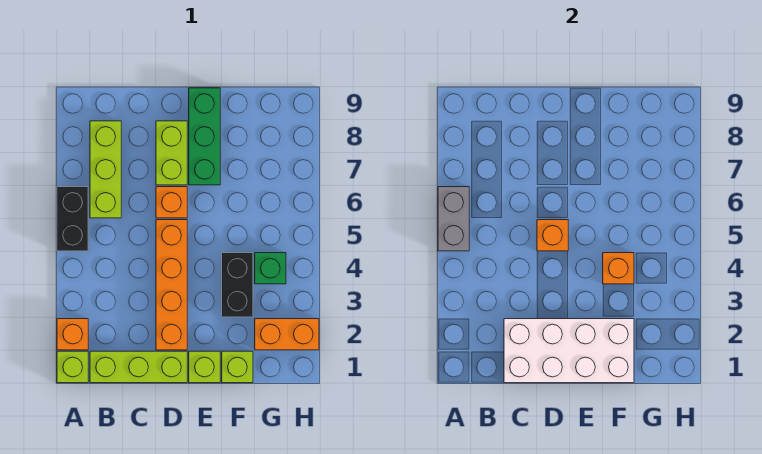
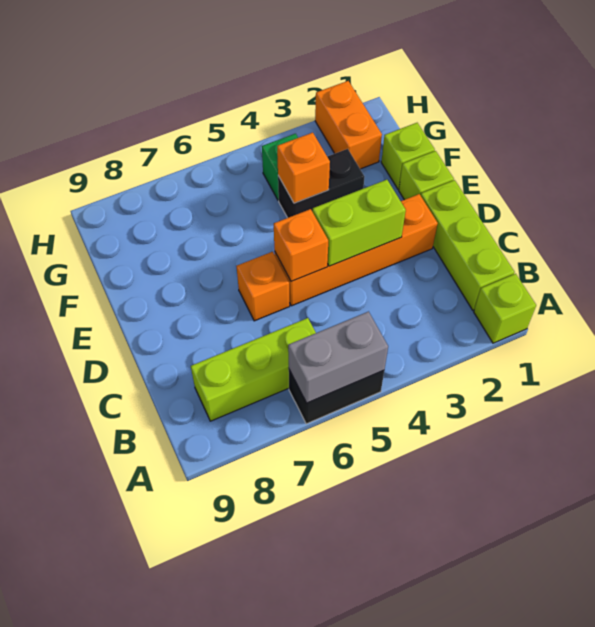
orange brick A2 level 1 -> none
white brick C1:F2 level 2 -> none
lime brick D7:D8 level 1 -> lime brick D3:D4 level 2
green brick E7:E9 level 1 -> none

